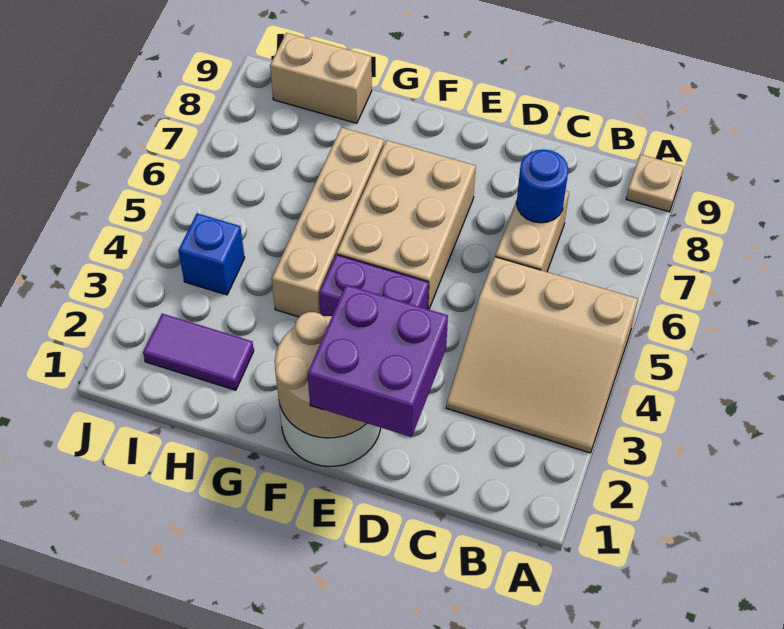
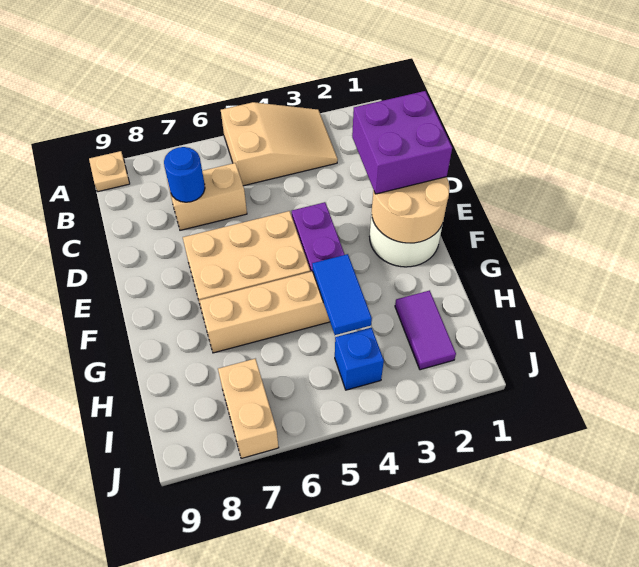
tan slope A3:C5 level 1 top 5 -> tan slope A3:B5 level 1 top 5
none -> blue tile G4:H4 level 2
tan brick H9:I9 level 1 -> tan brick I7:J7 level 1

